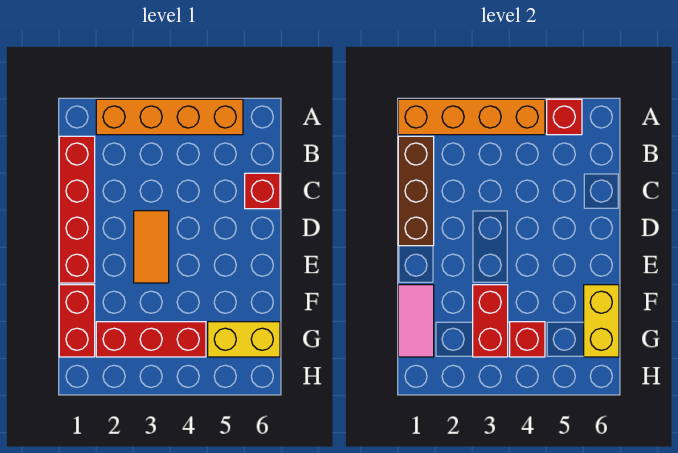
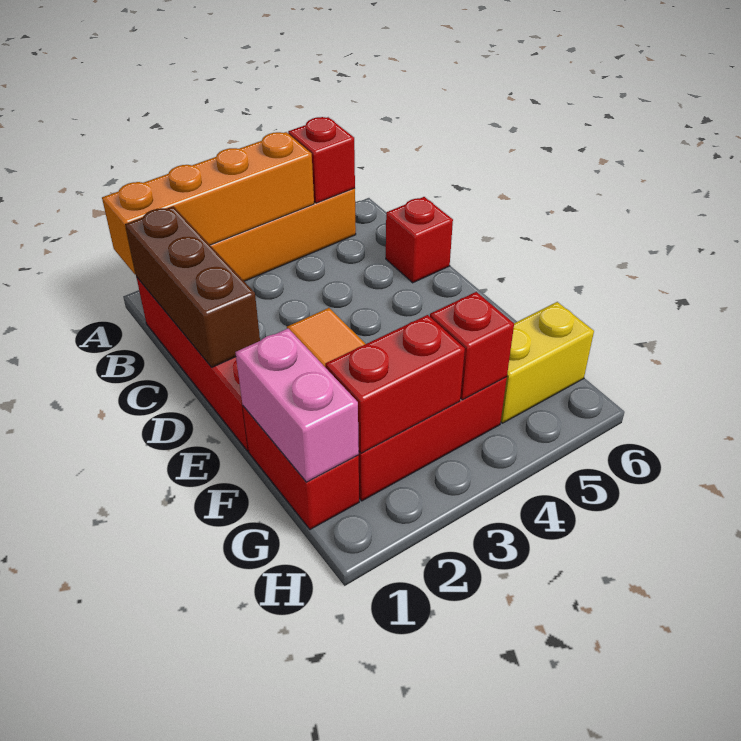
pink tile F1:G1 level 2 -> pink brick F1:G1 level 2
red brick F3:G3 level 2 -> red brick G2:G3 level 2
yellow brick F6:G6 level 2 -> none

